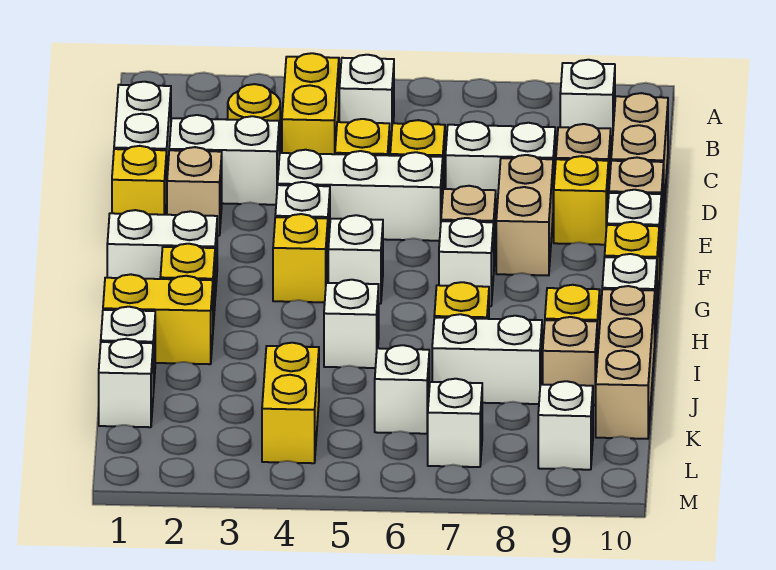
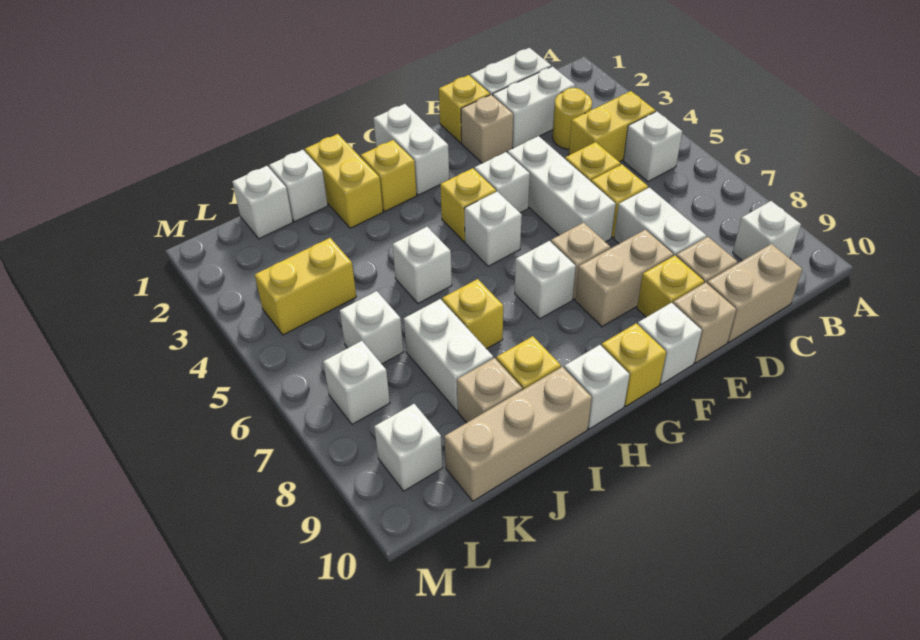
white brick D2:D3 level 1 -> white brick C2:D2 level 1

